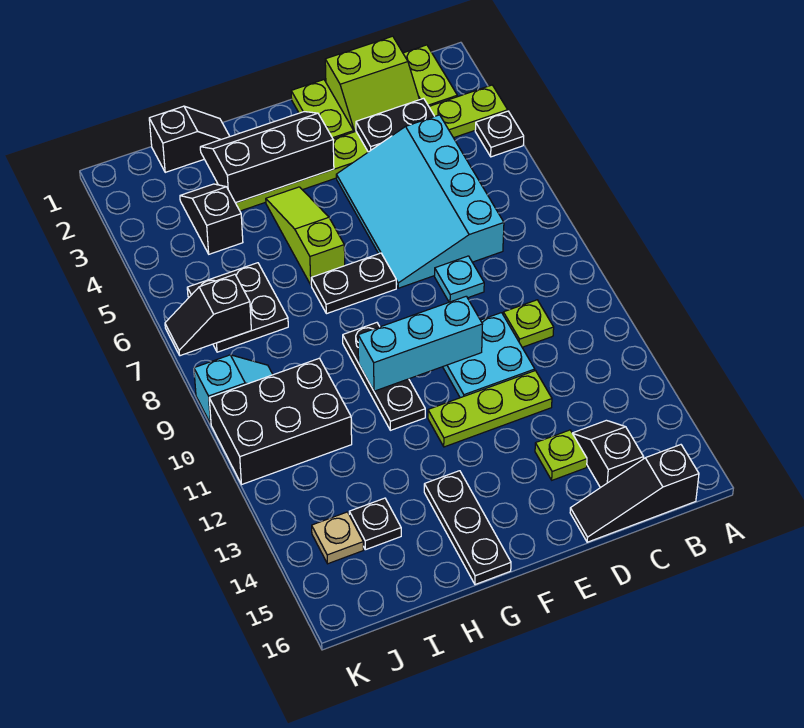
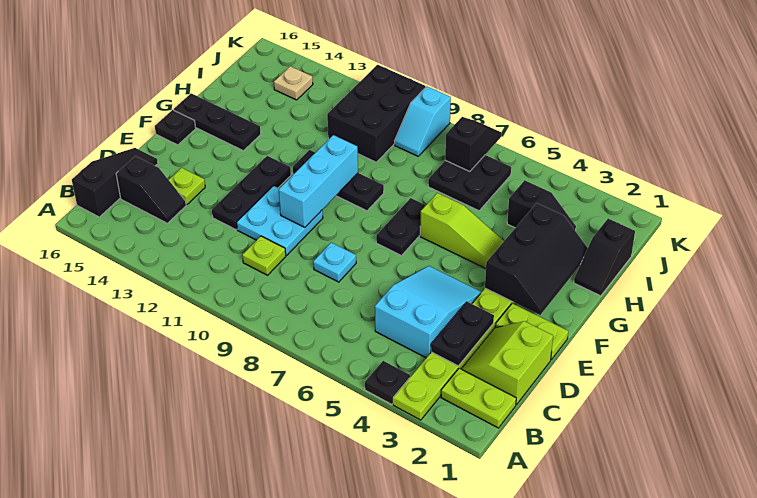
cyan slope C4:E7 level 1 top C -> cyan slope C4:E5 level 1 top C
lime plate D12:F12 level 1 -> black plate D12:F12 level 1
black plate I14 level 1 -> black plate F16 level 1

